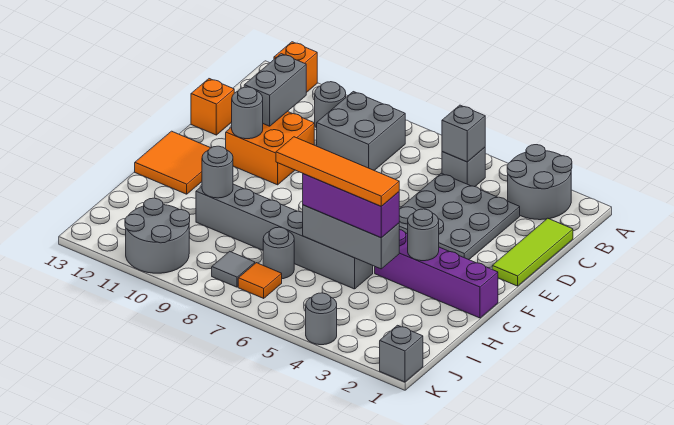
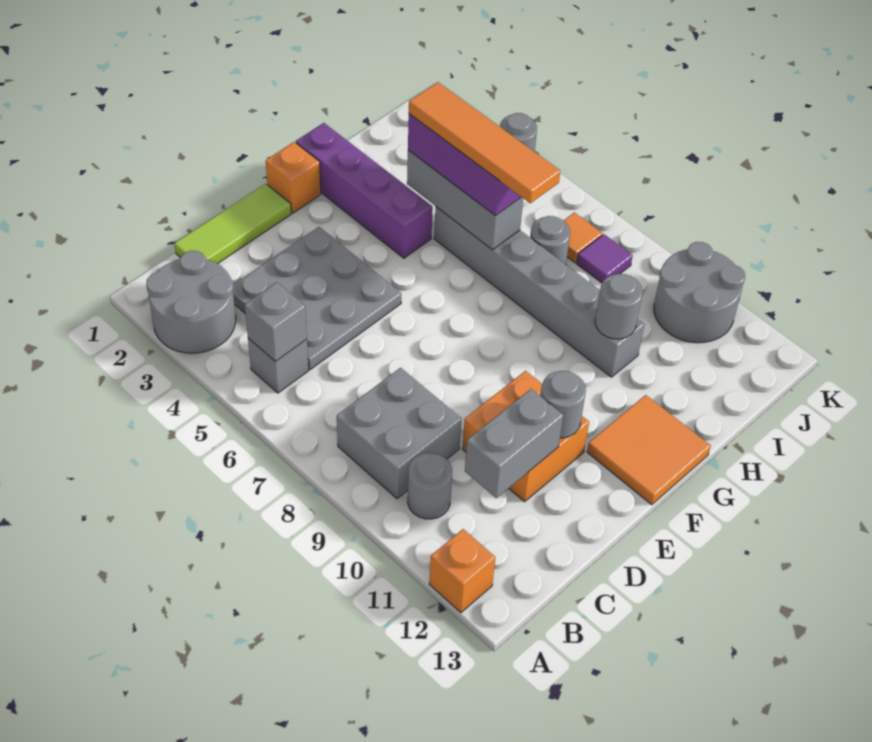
orange brick D13 level 1 -> orange brick F1 level 1
grey round brick G3 level 2 -> none
grey tile J8 level 1 -> purple tile J8 level 1
grey brick K1 level 1 -> none

